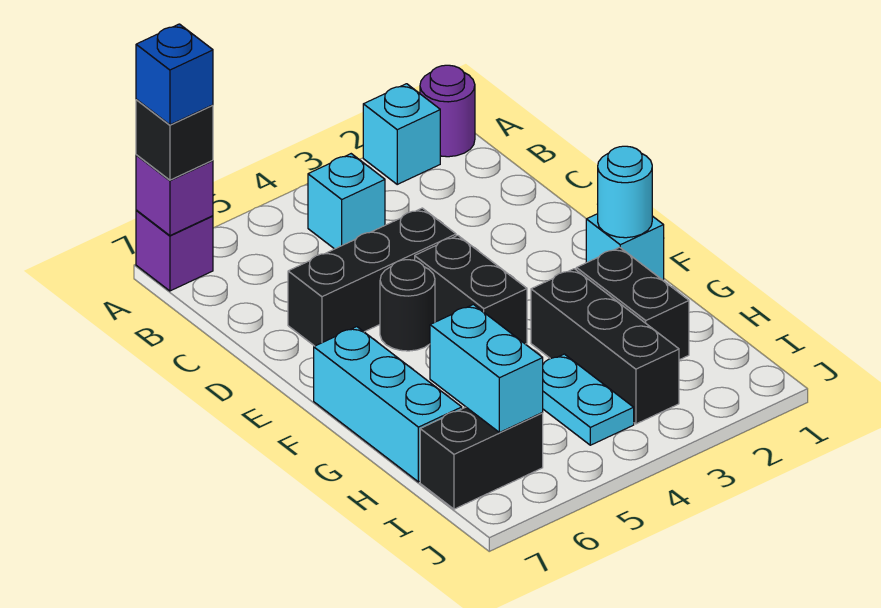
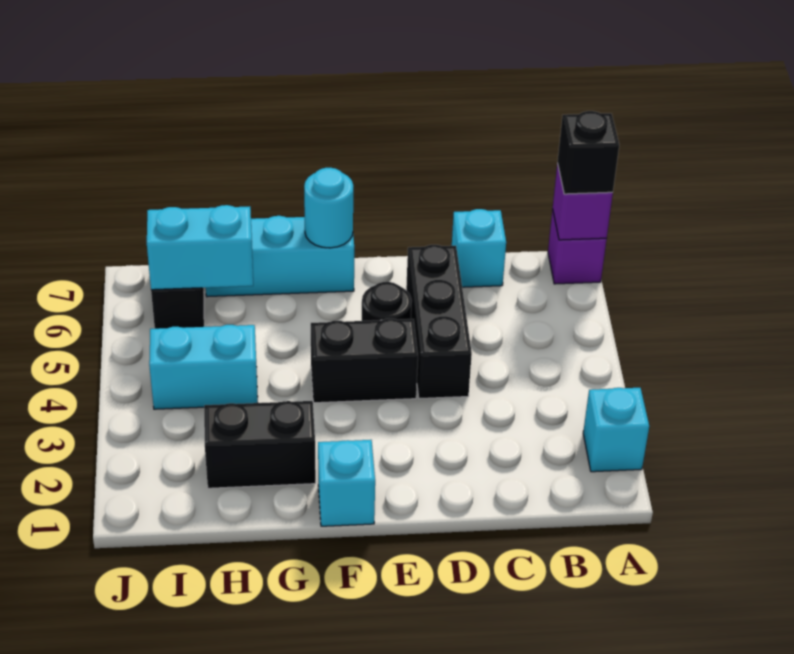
purple round brick A1 level 1 -> none
blue brick A7 level 4 -> none
cyan brick B4 level 1 -> cyan brick C7 level 1
cyan round brick F1 level 2 -> cyan round brick F7 level 2
black brick G3:I3 level 1 -> none
cyan plate H4:I4 level 1 -> cyan brick H4:I4 level 1

